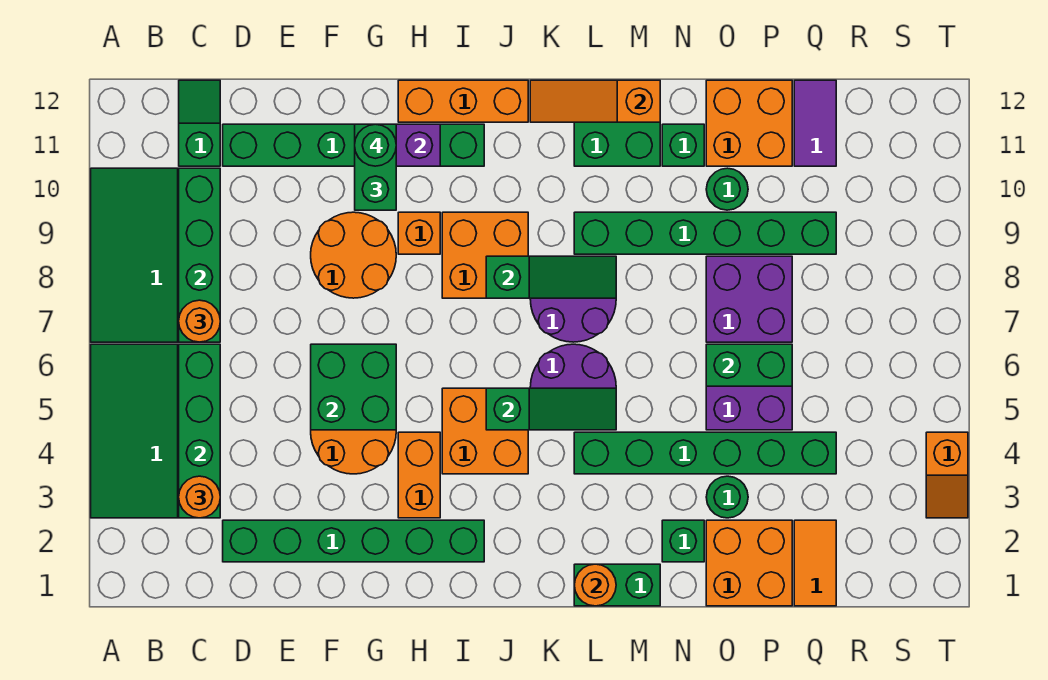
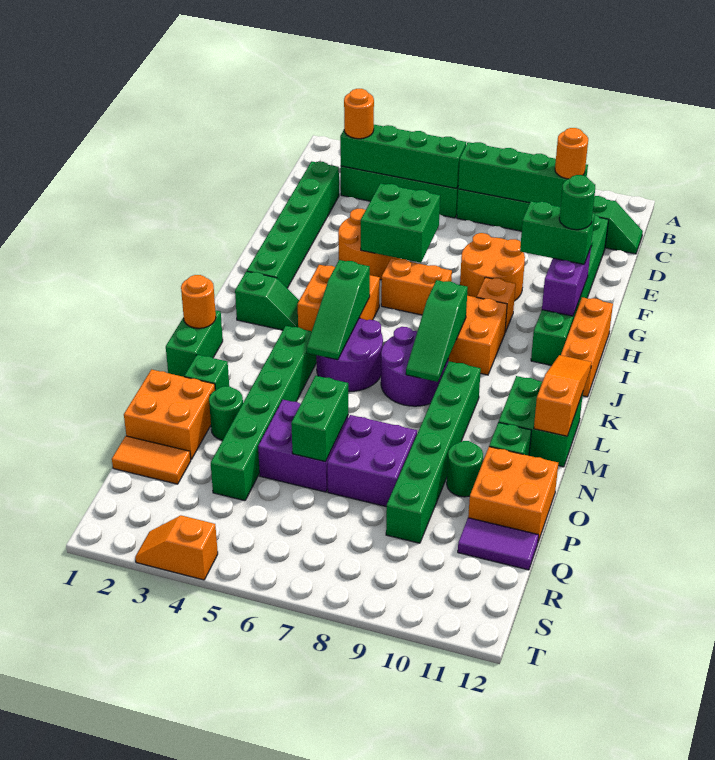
orange round brick C7 level 3 -> orange round brick C10 level 3
orange brick H3:H4 level 1 -> orange brick H6:H7 level 1
none -> green slope J2:J3 level 1 top 2

